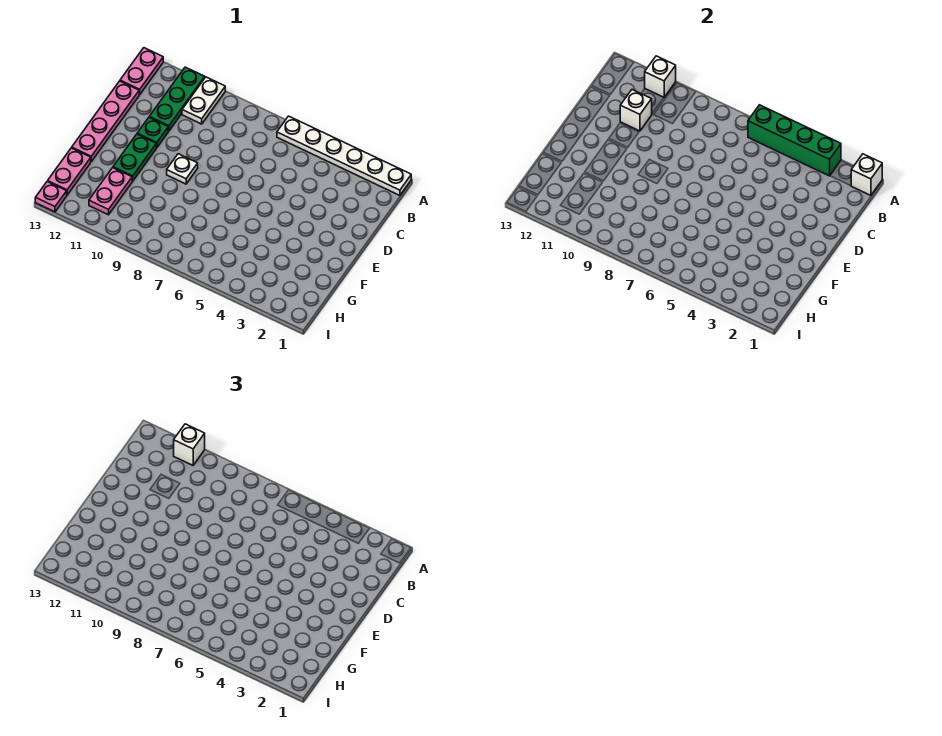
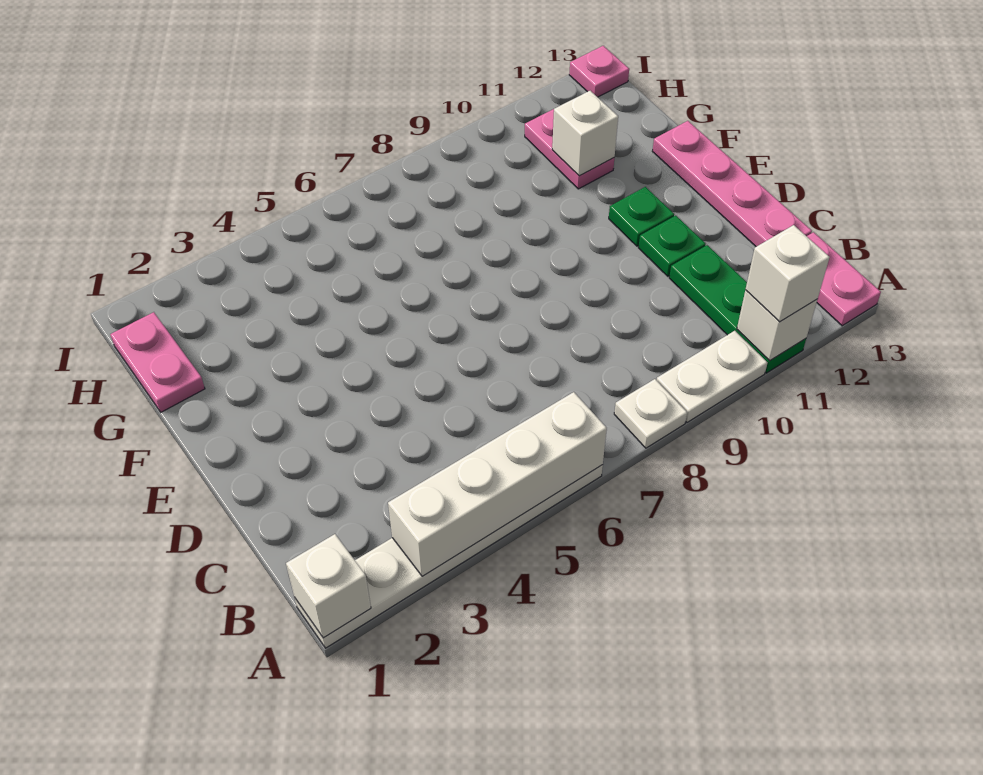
green brick A3:A6 level 2 -> white brick A3:A6 level 2
white plate A10:B10 level 1 -> white plate A9:A10 level 1
white brick C11 level 2 -> white brick G11 level 2
white plate E9 level 1 -> white plate A8 level 1
green plate E11:F11 level 1 -> green plate E11 level 1
pink plate G13:H13 level 1 -> pink plate G1:H1 level 1

